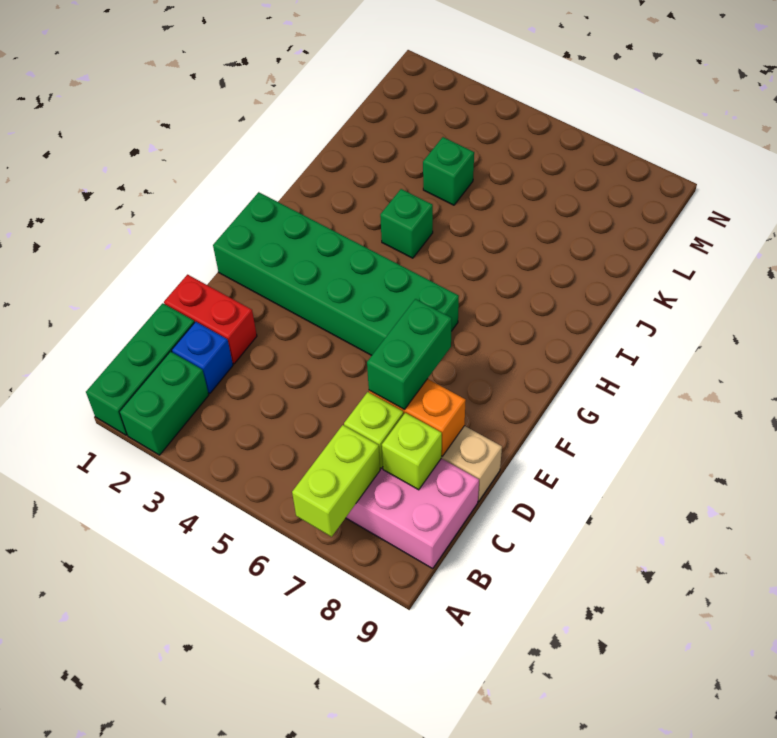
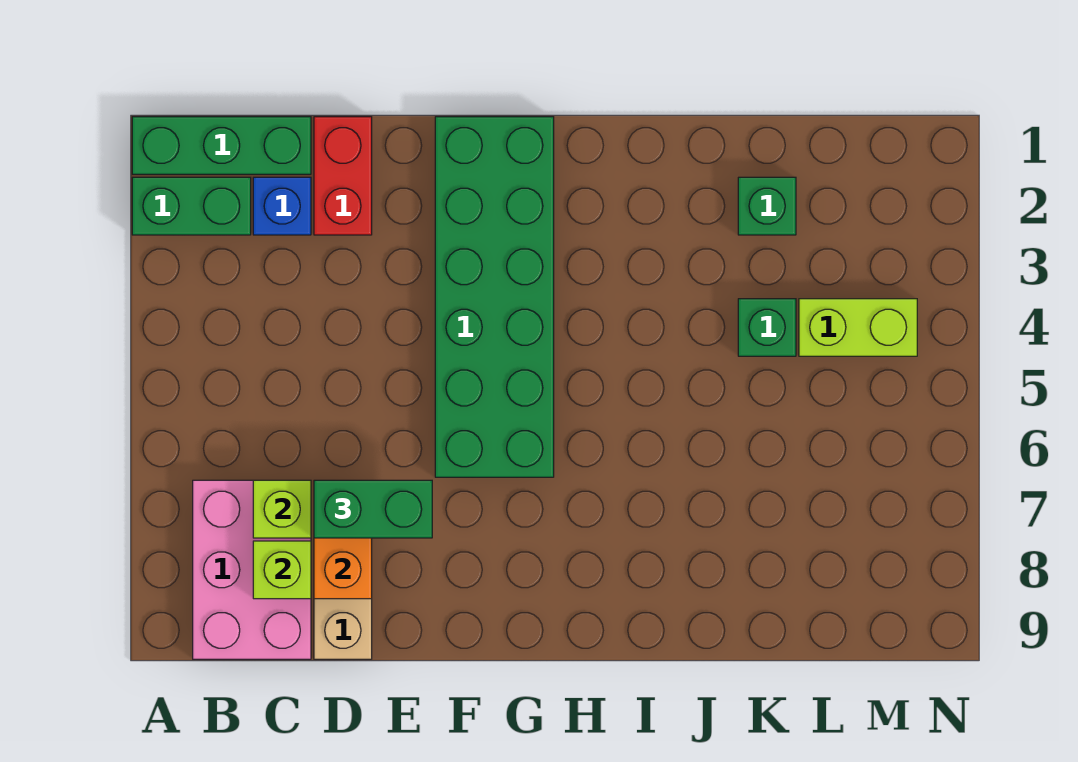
lime brick A7:B7 level 2 -> lime brick L4:M4 level 1
green brick I4 level 1 -> green brick K2 level 1

